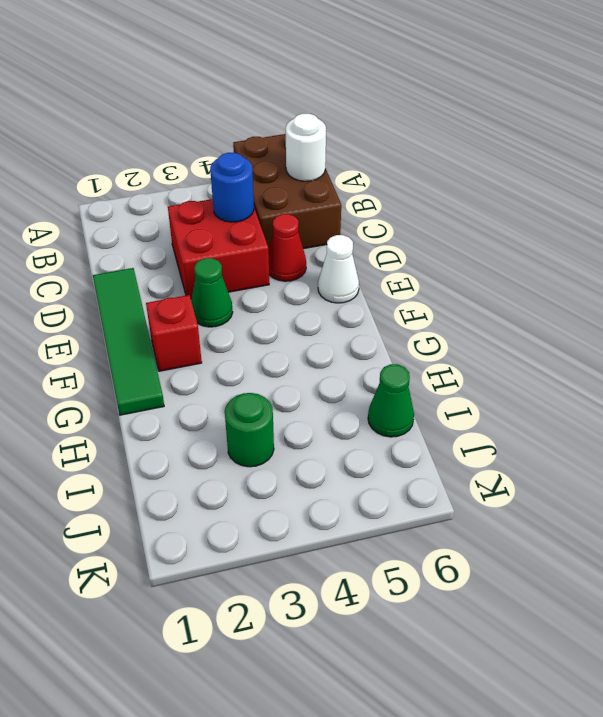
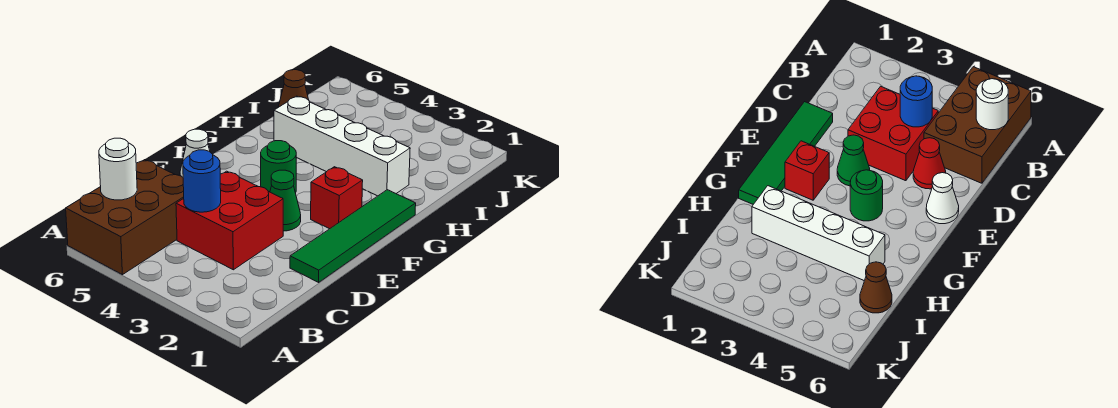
none -> white brick H2:H5 level 1
green round brick I3 level 1 -> green round brick F4 level 1
green cone I6 level 1 -> brown cone I6 level 1

